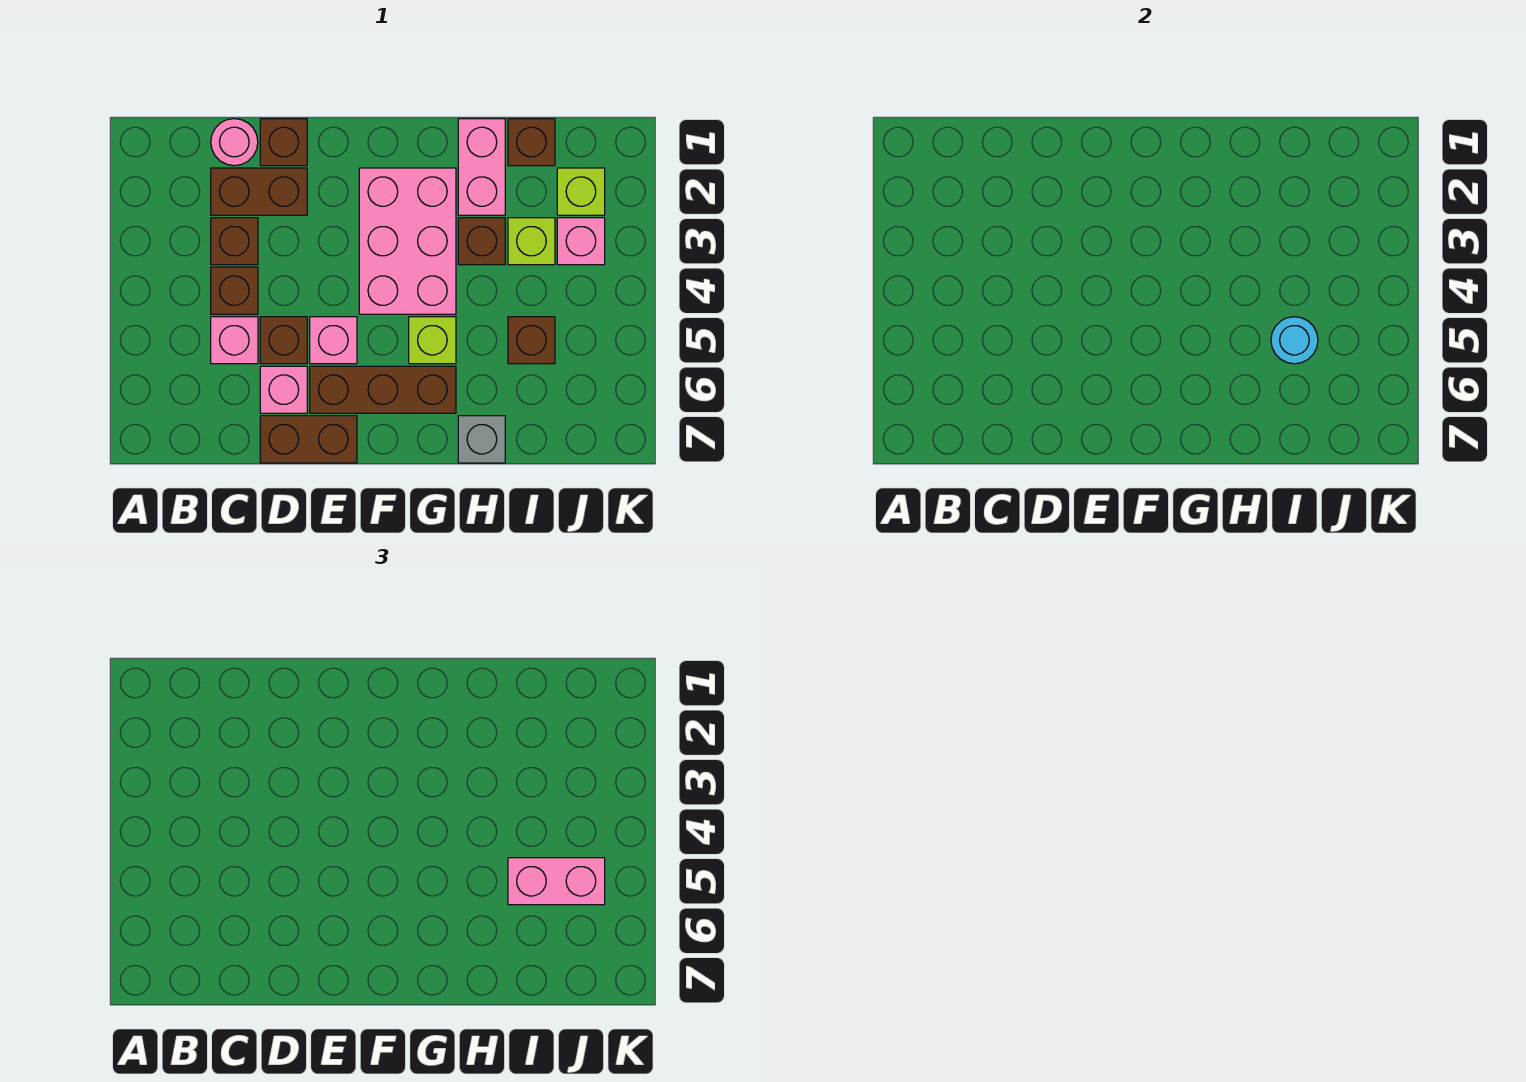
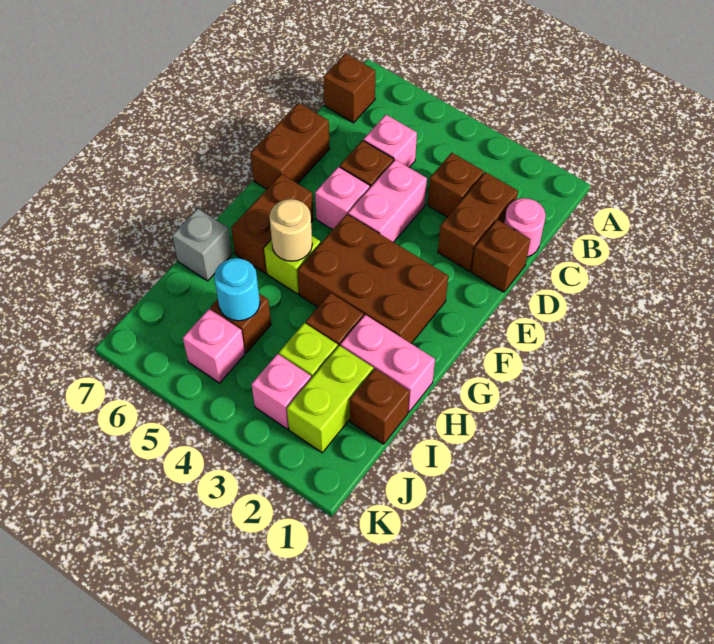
brown brick C4 level 1 -> brown brick B7 level 1
pink brick D6 level 1 -> pink brick J5 level 1
brown brick E6:G6 level 1 -> brown brick F6:G6 level 1
pink brick F2:G4 level 1 -> brown brick F2:G4 level 1
none -> tan round brick G5 level 2
pink brick I5:J5 level 3 -> pink brick D4:E4 level 1
lime brick J2 level 1 -> lime brick I2:J2 level 1

